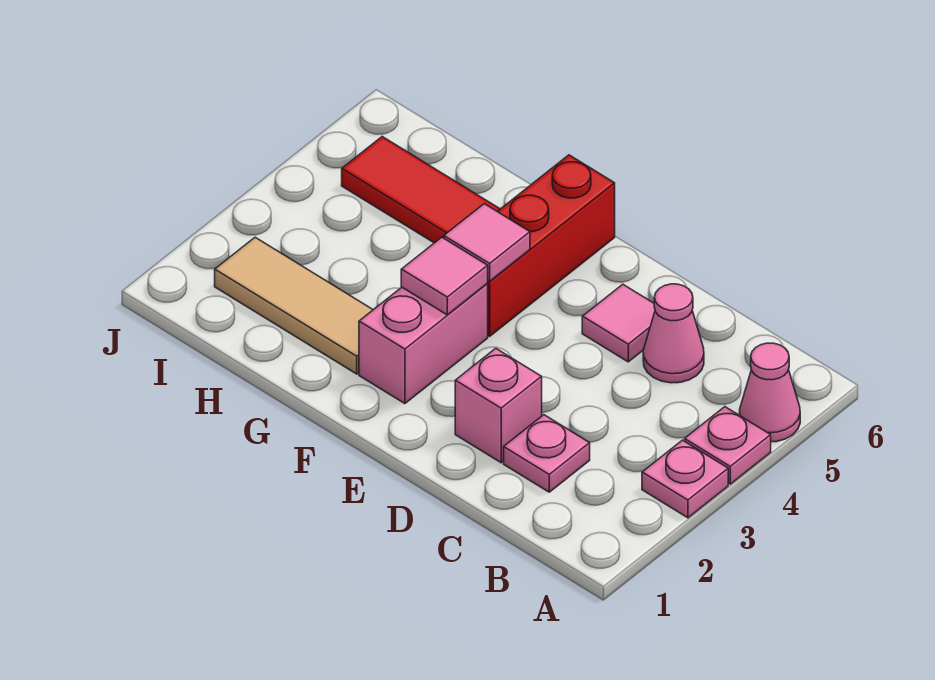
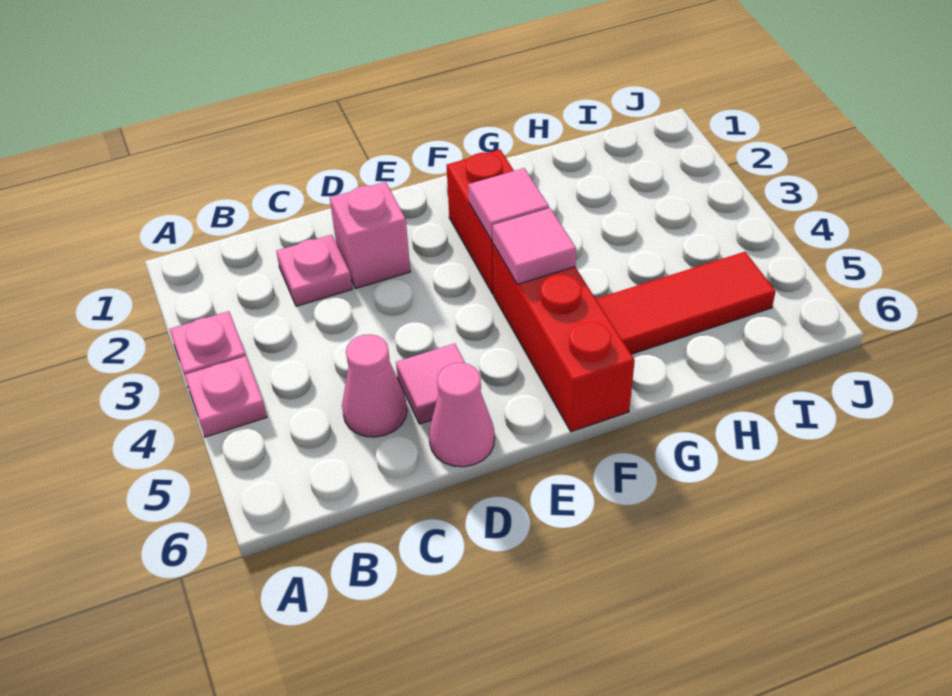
pink cone A5 level 1 -> pink cone D6 level 1
pink brick F2:F3 level 1 -> red brick F2:F3 level 1
tan tile G2:I2 level 1 -> none

